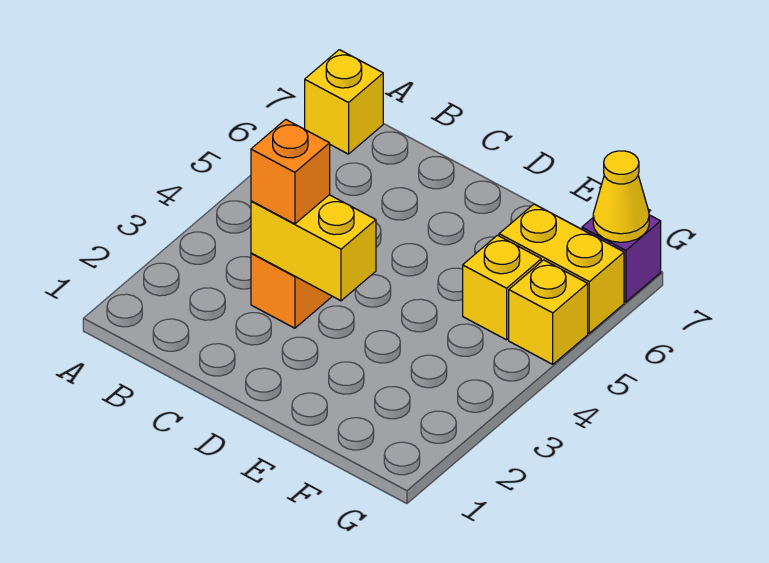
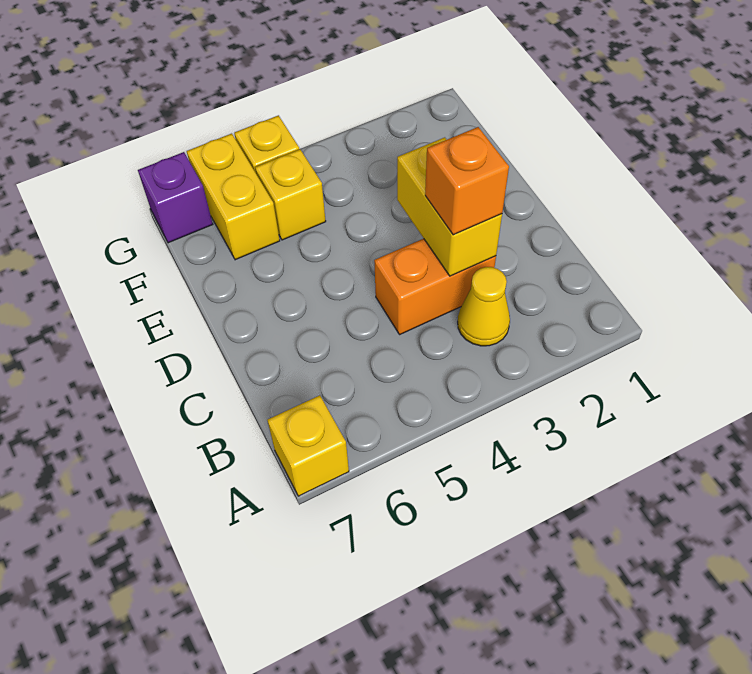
yellow cone G7 level 2 -> yellow cone B3 level 1

